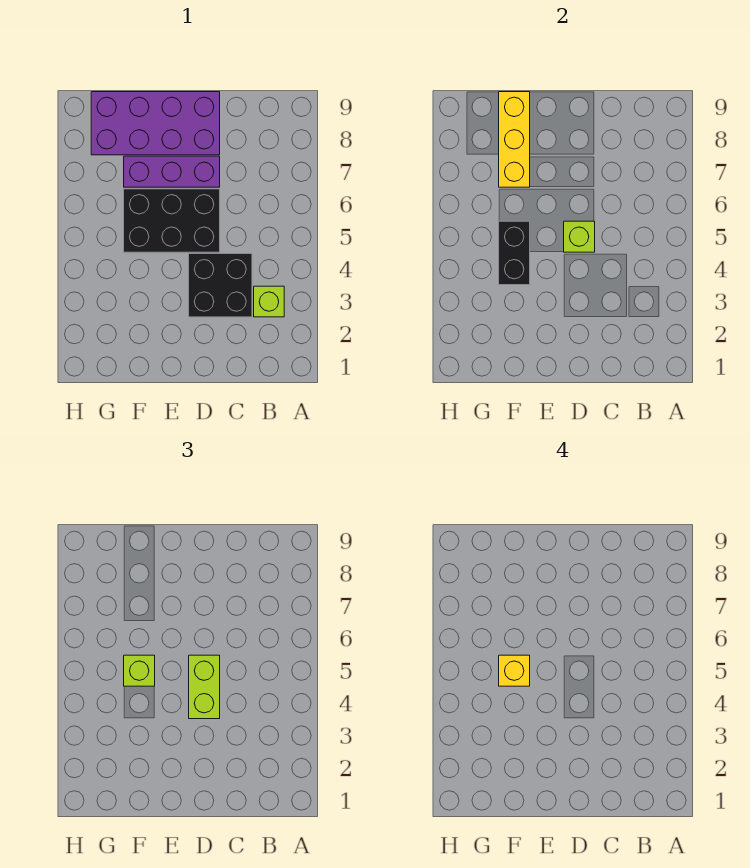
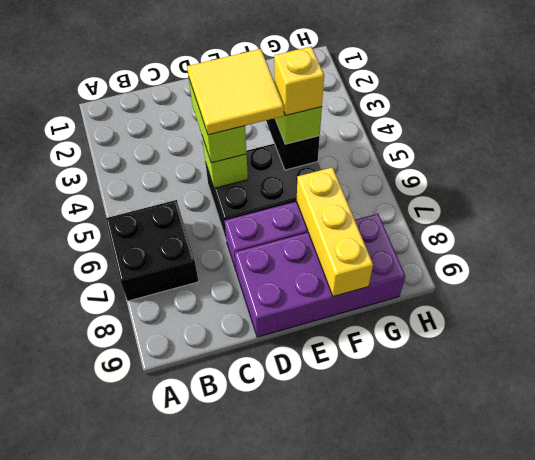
lime brick B3 level 1 -> none
black brick C3:D4 level 1 -> black brick A6:B7 level 1
none -> yellow tile D4:E5 level 4

